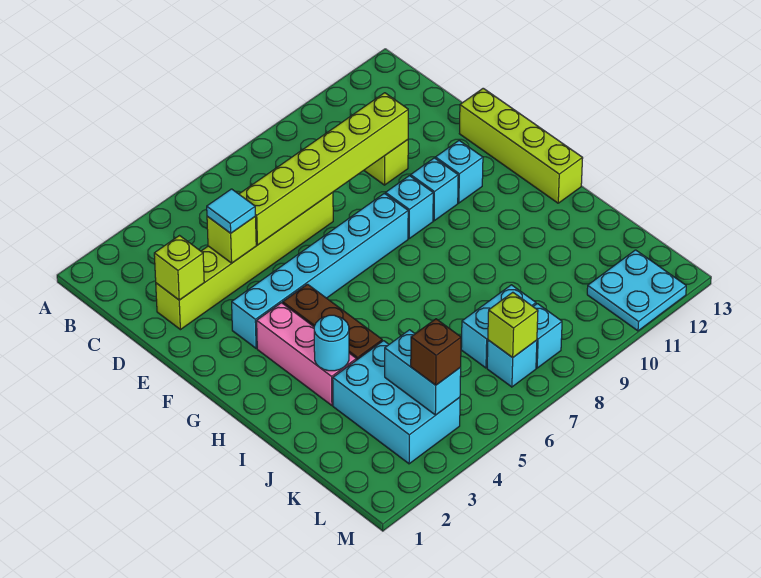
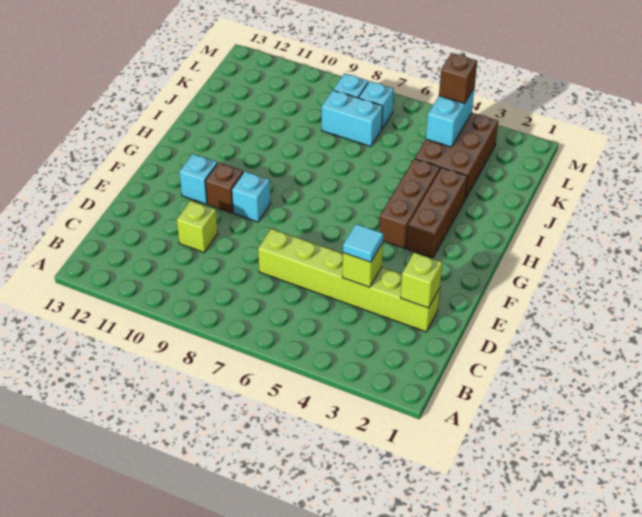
lime brick D5:D10 level 2 -> none
lime brick E13:H13 level 1 -> none
cyan brick F3:F8 level 1 -> none
cyan brick F10 level 1 -> brown brick F10 level 1
pink brick G3:I3 level 1 -> brown brick G3:I3 level 1
cyan round brick I3 level 2 -> none
cyan brick J3:L4 level 1 -> brown brick J3:L4 level 1
lime brick L7 level 2 -> none
cyan plate L11:M12 level 1 -> none

